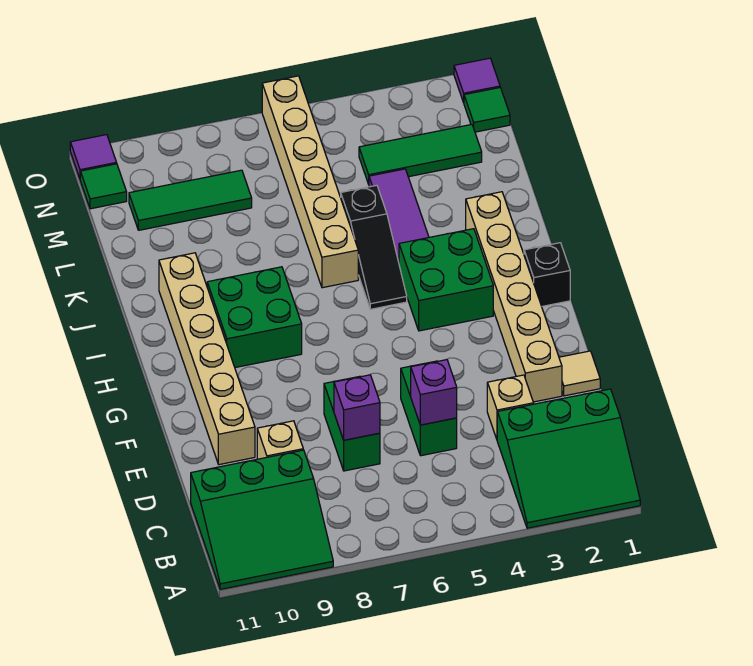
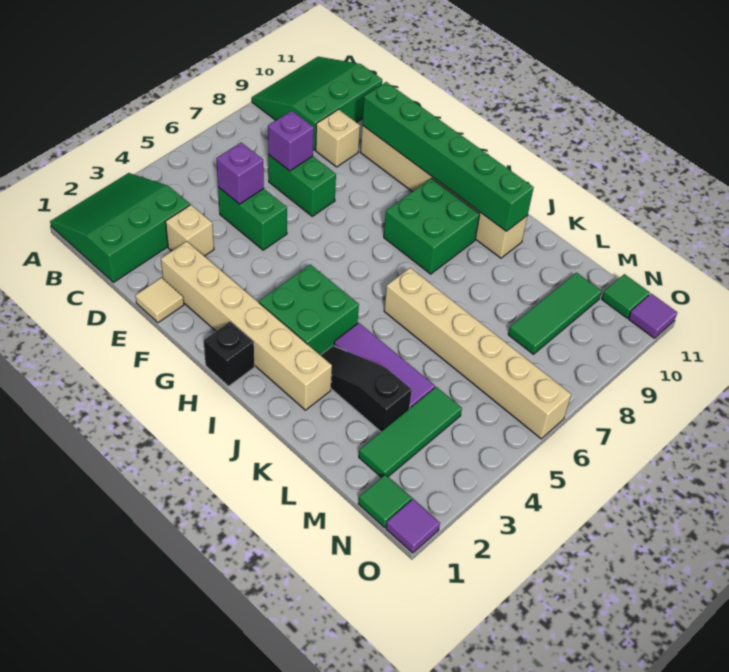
none -> green brick E10:J10 level 2
black slope I5:K5 level 1 top K -> black slope J3:L3 level 1 top L

